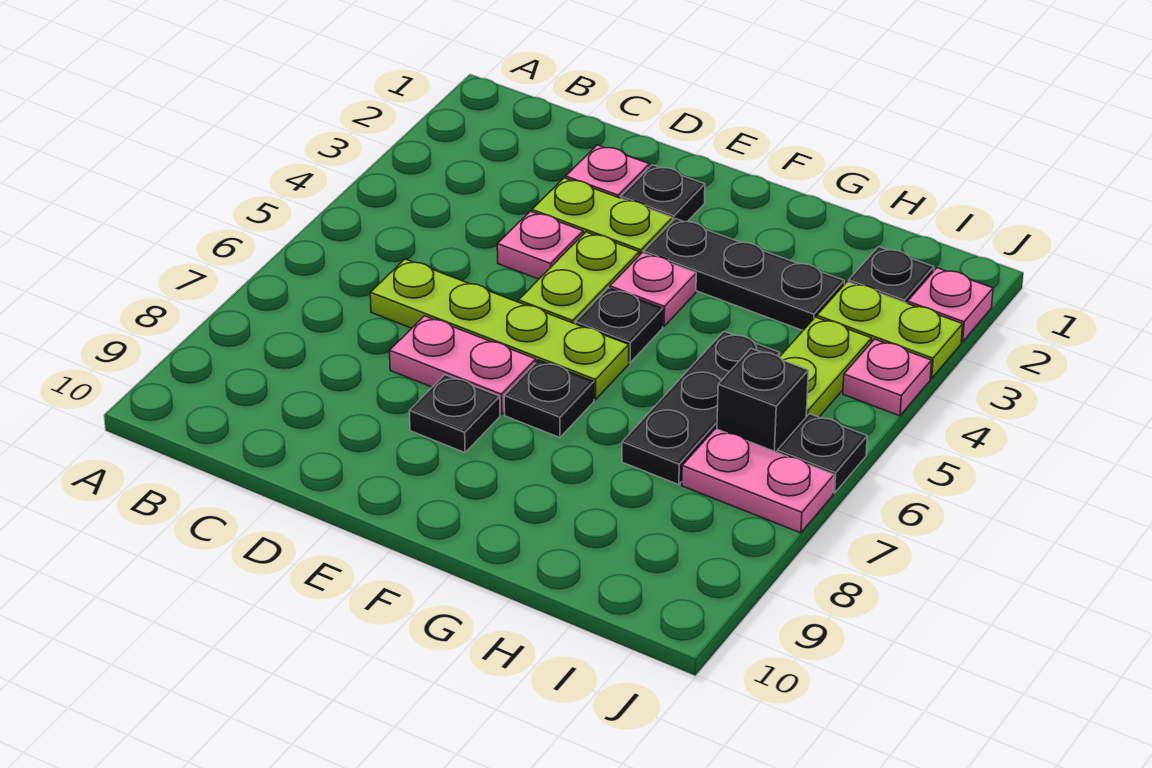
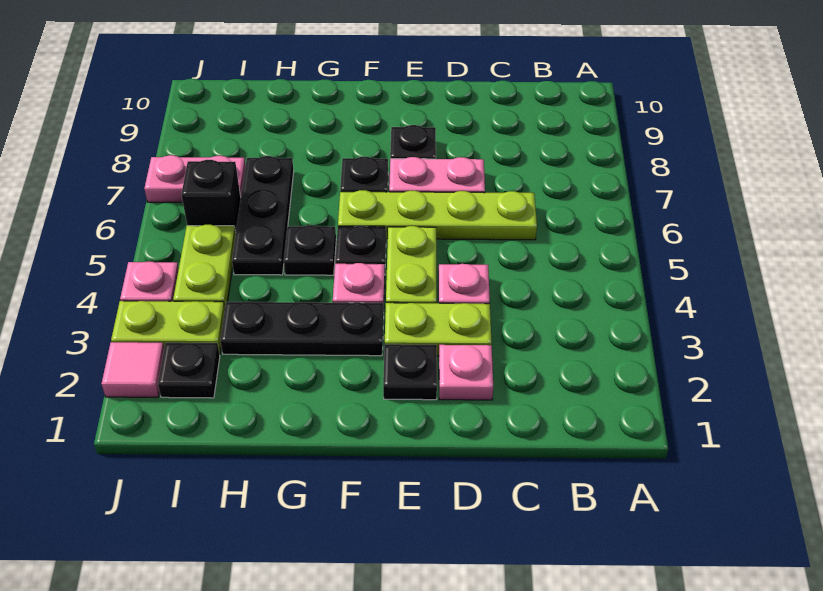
pink plate J2 level 1 -> pink tile J2 level 1
black plate J6 level 1 -> black plate G5 level 1

